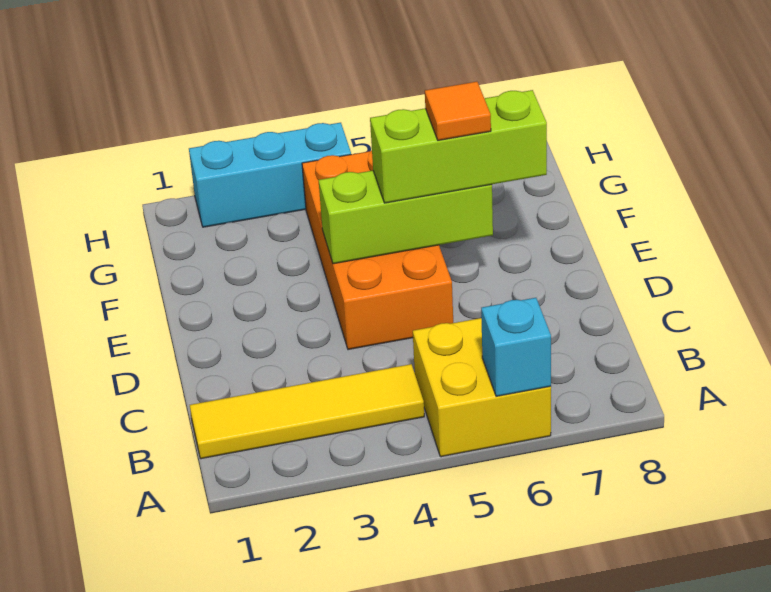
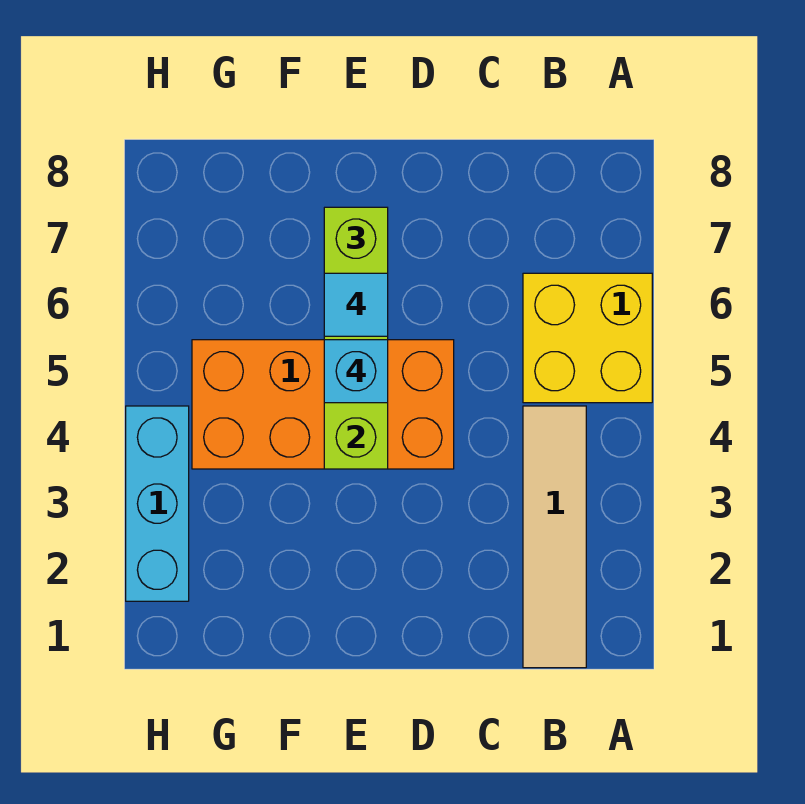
cyan brick A6 level 2 -> cyan brick E5 level 4
yellow tile B1:B4 level 1 -> tan tile B1:B4 level 1
orange tile E6 level 4 -> cyan tile E6 level 4

